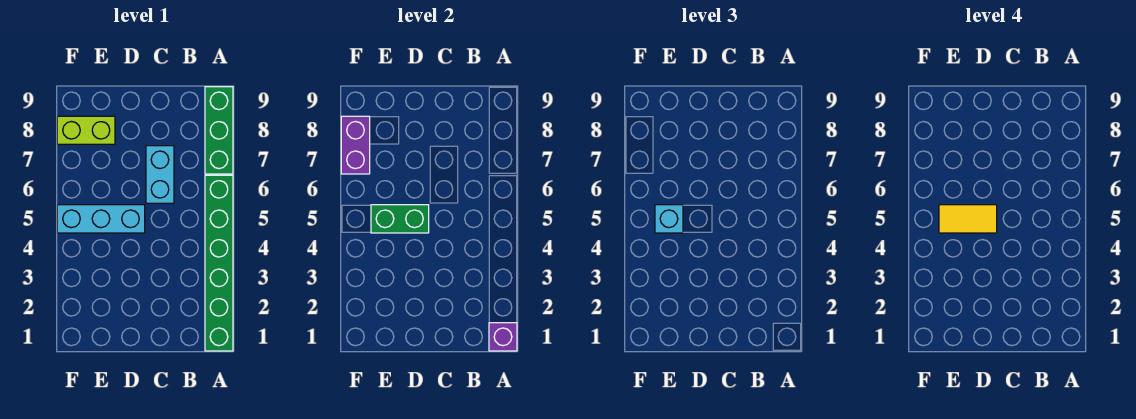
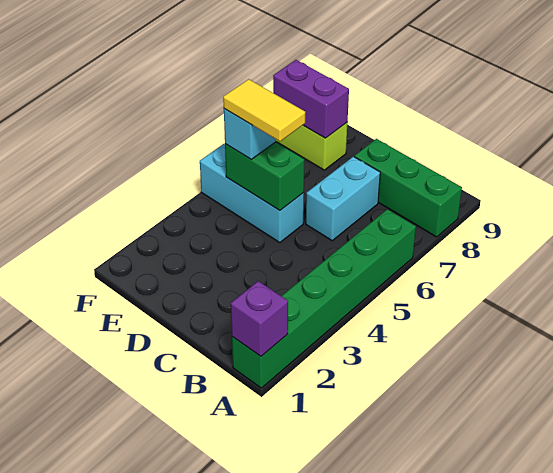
green brick A7:A9 level 1 -> green brick A8:C8 level 1
purple brick F7:F8 level 2 -> purple brick E8:F8 level 2

